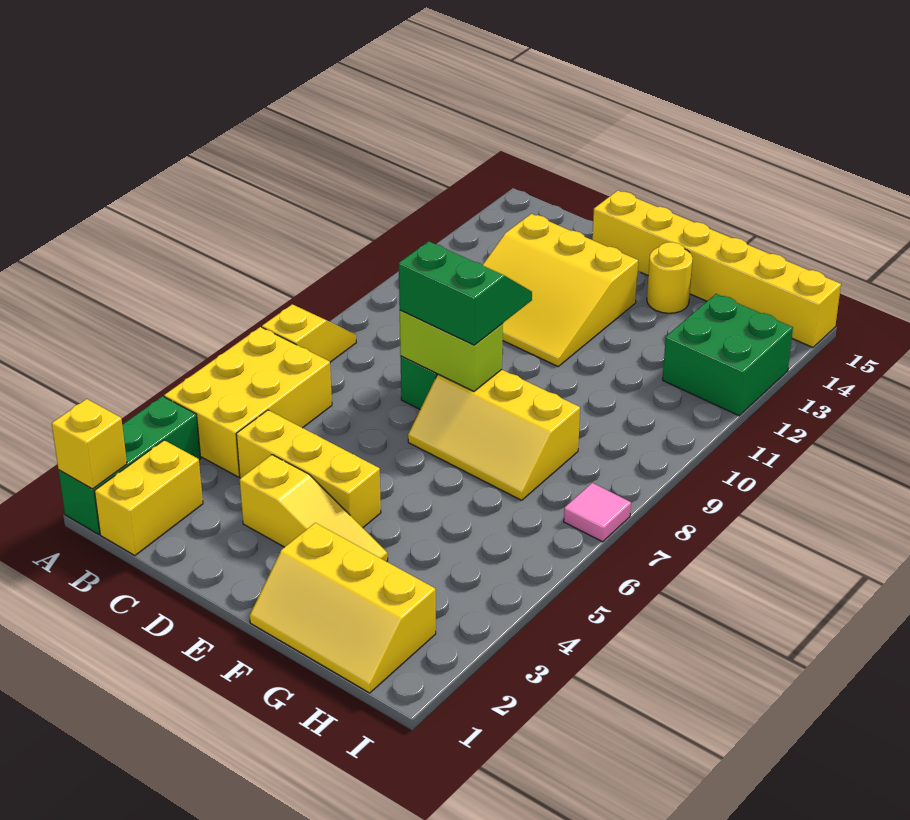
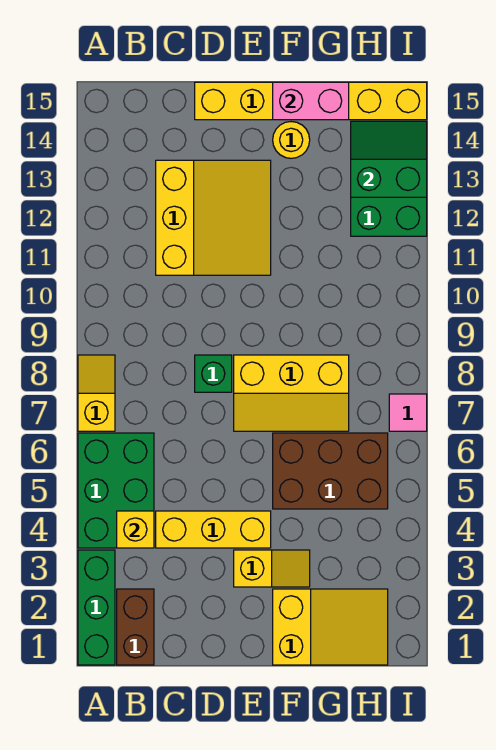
yellow brick A1 level 2 -> yellow brick B4 level 2
yellow brick A4:B6 level 1 -> green brick A4:B6 level 1
yellow brick B1:B2 level 1 -> brown brick B1:B2 level 1
yellow slope C11:E13 level 1 top 13 -> yellow slope C11:E13 level 1 top C
yellow slope D3:F3 level 1 top D -> yellow slope E3:F3 level 1 top E
lime brick D8:E8 level 2 -> none
green slope D8:E9 level 3 top 8 -> green slope H13:I14 level 2 top 13
yellow slope F1:H2 level 1 top 2 -> yellow slope F1:H2 level 1 top F
none -> brown brick F5:H6 level 1
none -> pink brick F15:G15 level 2

